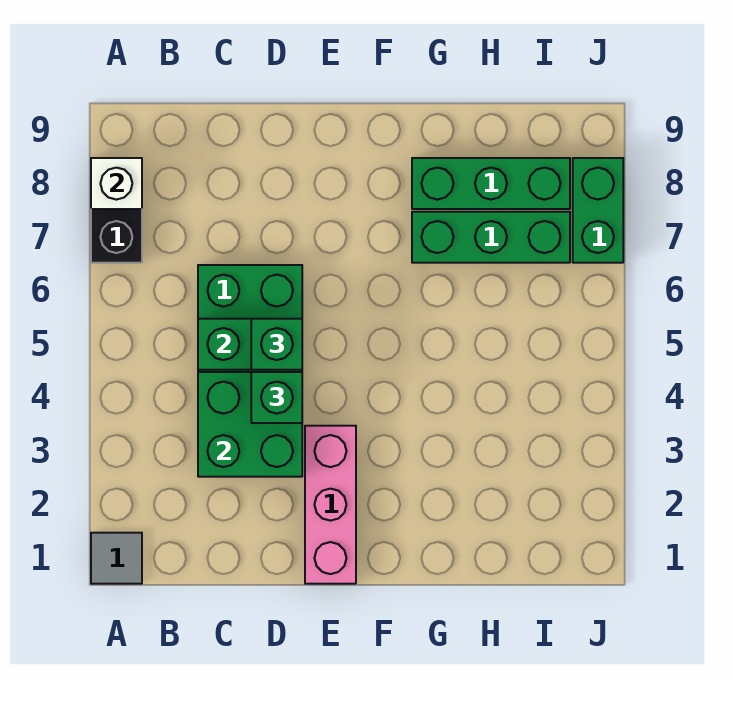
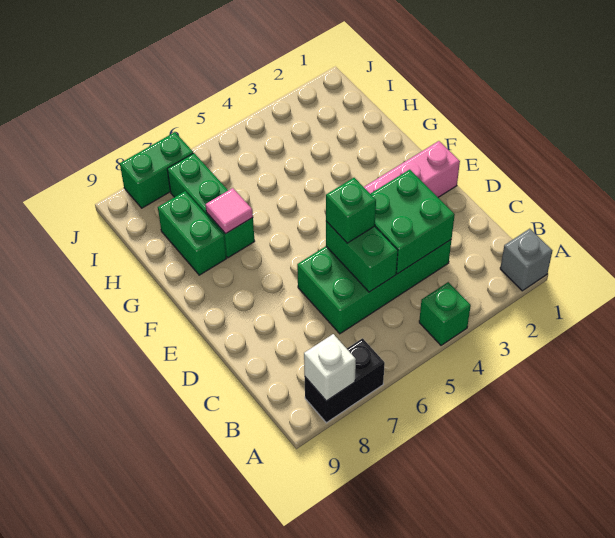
grey tile A1 level 1 -> grey brick A1 level 1
green brick D4 level 3 -> green brick A4 level 1
none -> pink tile G7 level 2
green brick G8:I8 level 1 -> green brick G8:H8 level 1

